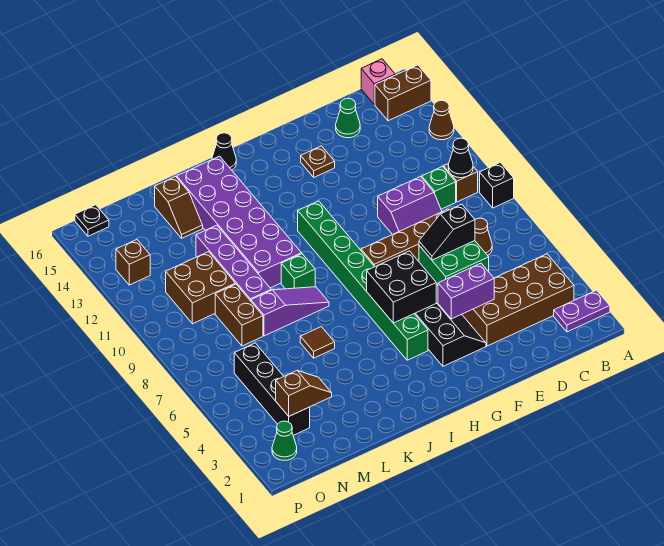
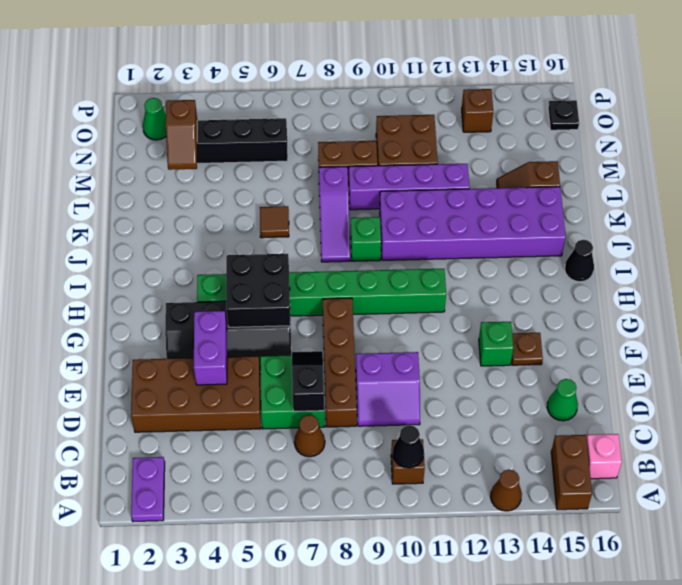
black brick A9 level 1 -> none
brown brick B3:E4 level 1 -> brown brick D2:E5 level 1
green brick C10 level 1 -> green brick F13 level 1
purple slope D9:E10 level 1 top 10 -> purple slope D9:E10 level 1 top E

